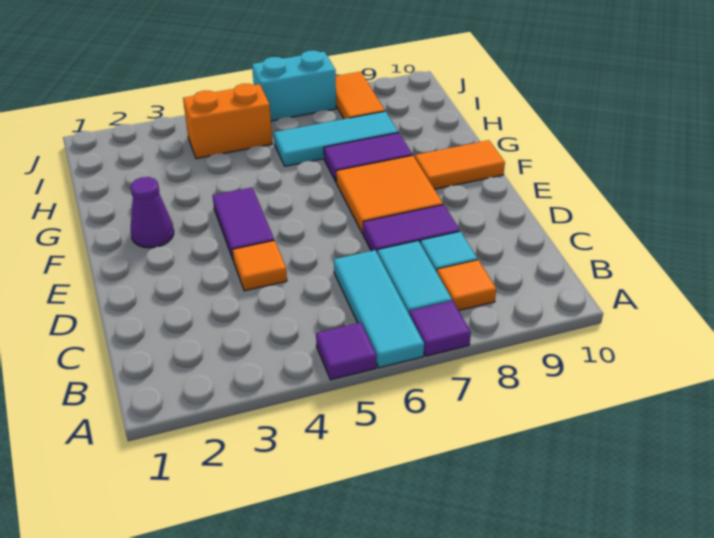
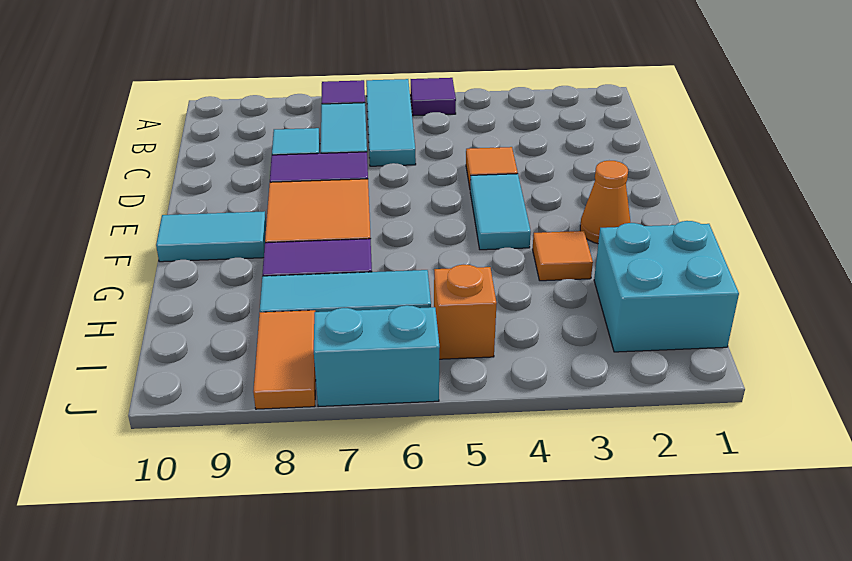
orange tile B8 level 1 -> orange tile G3 level 1
purple tile E4:F4 level 1 -> cyan tile E4:F4 level 1
purple cone F2 level 1 -> orange cone F2 level 1
orange tile F9:F10 level 1 -> cyan tile F9:F10 level 1
none -> cyan brick H1:I2 level 1
orange brick I4:I5 level 1 -> orange brick I5 level 1

